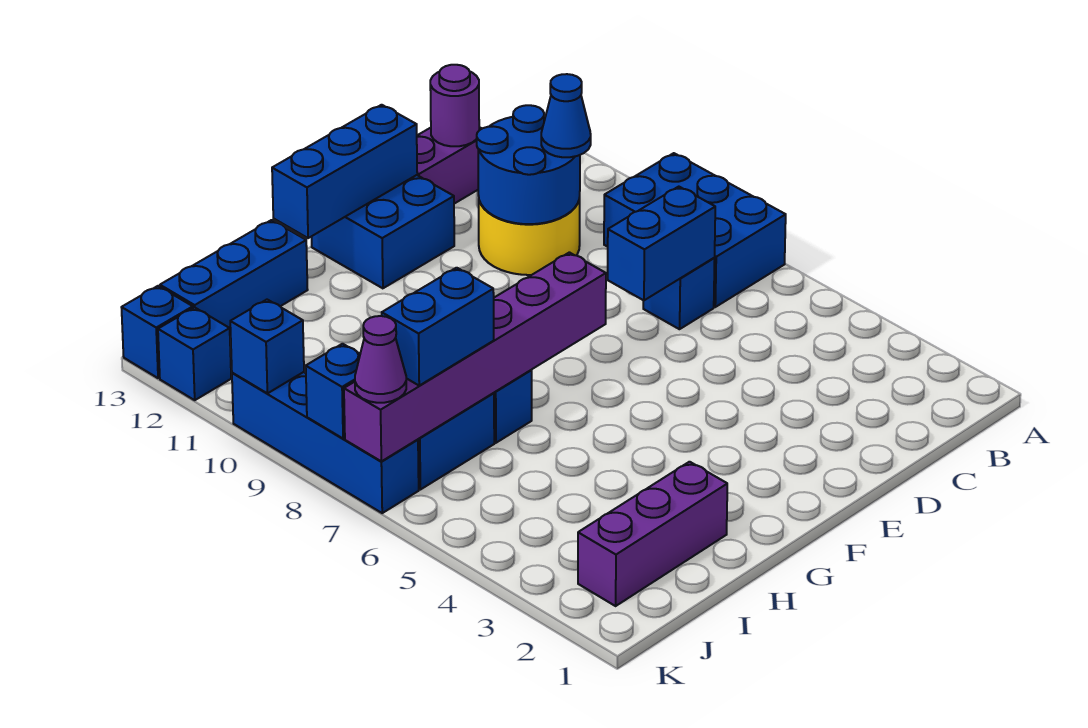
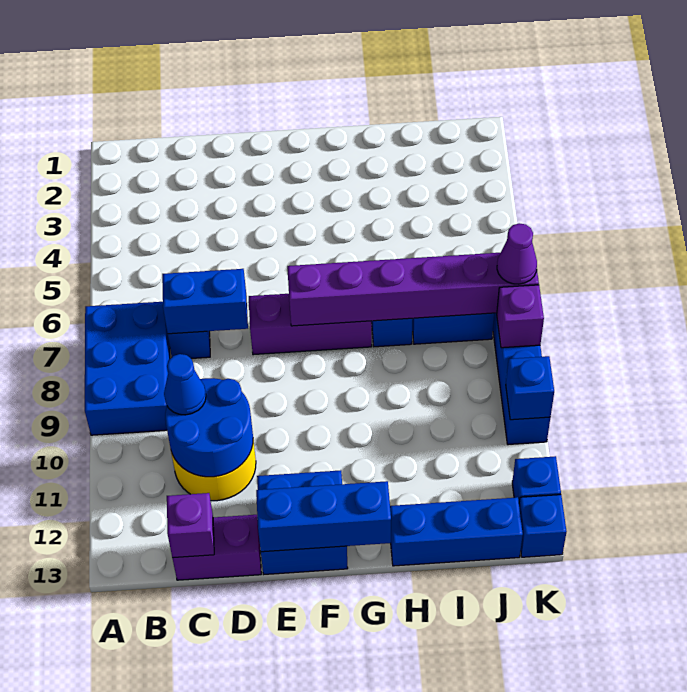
purple round brick C13 level 2 -> purple brick C13 level 2
purple brick H2:J2 level 1 -> purple brick E7:G7 level 1
blue brick I7:J7 level 3 -> none
blue brick K8 level 2 -> purple brick K8 level 2

